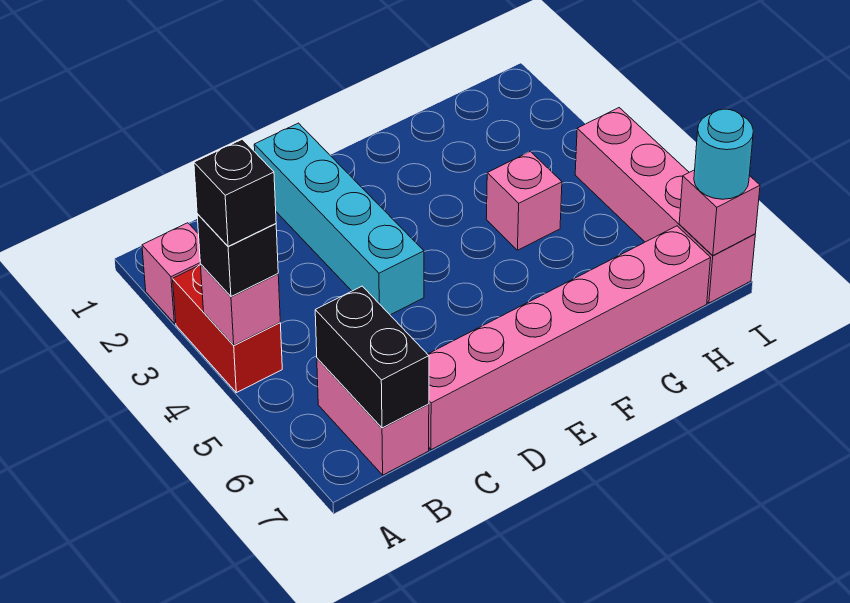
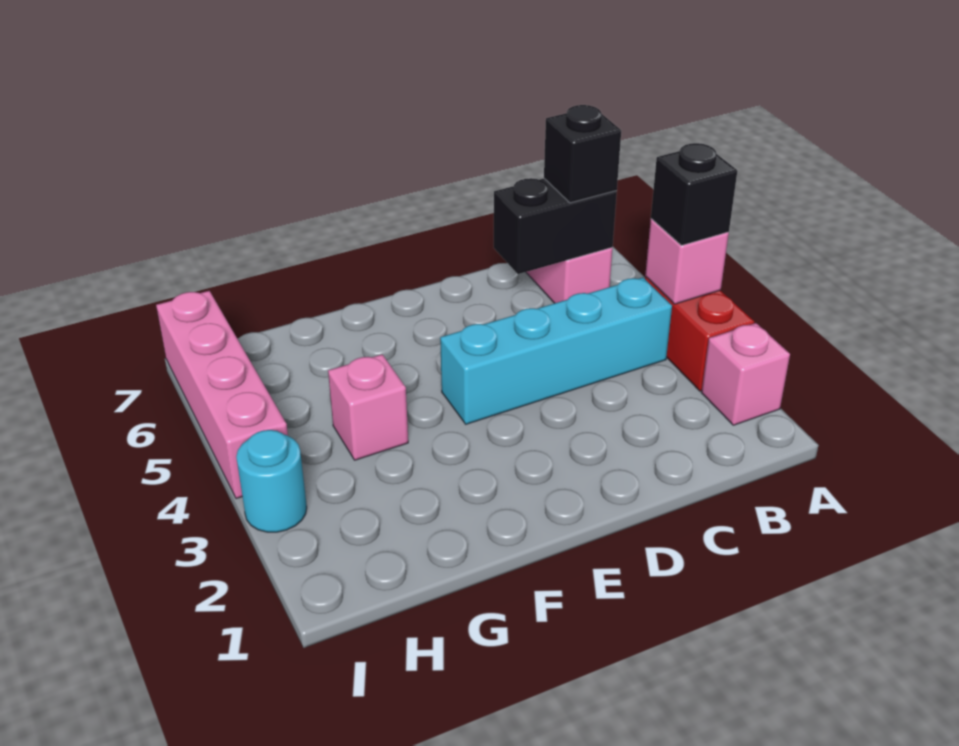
black brick A4 level 4 -> black brick B6 level 3
black brick B6:B7 level 2 -> black brick B6:C6 level 2
pink brick C7:H7 level 1 -> none
cyan brick D1:D4 level 1 -> cyan brick B4:E4 level 1
pink brick I7 level 2 -> none
cyan round brick I7 level 3 -> cyan round brick I3 level 1

